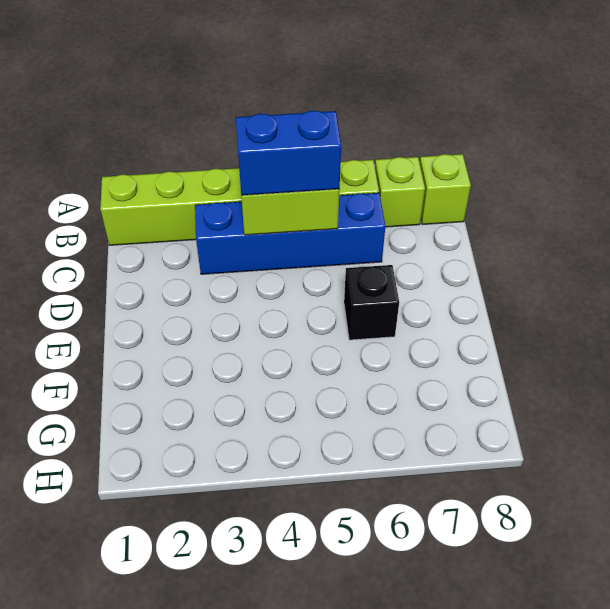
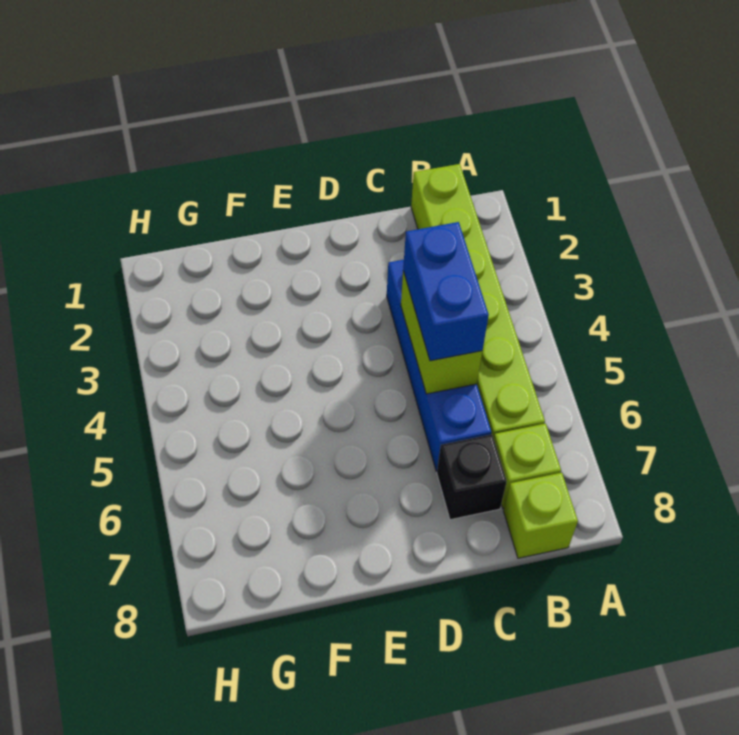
black brick E6 level 1 -> black brick C7 level 1

